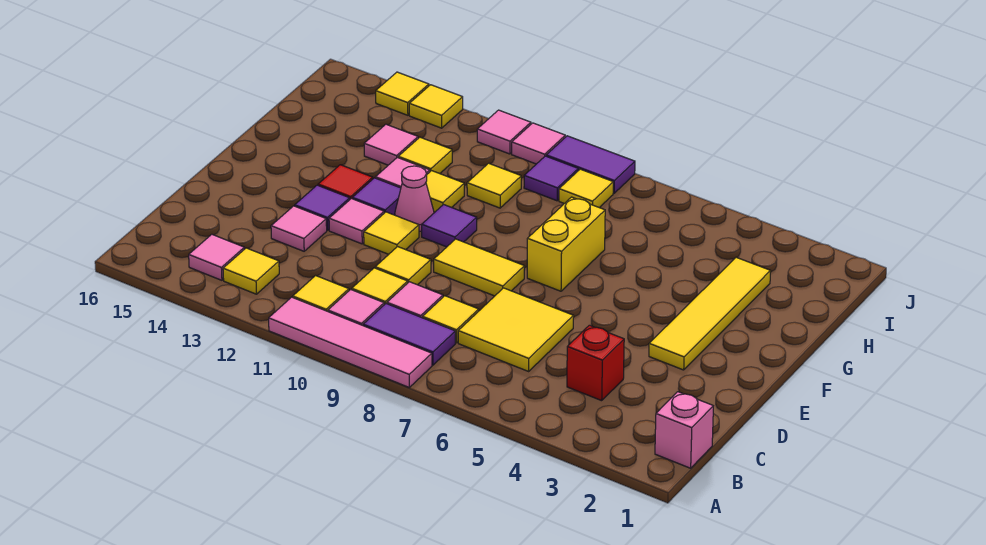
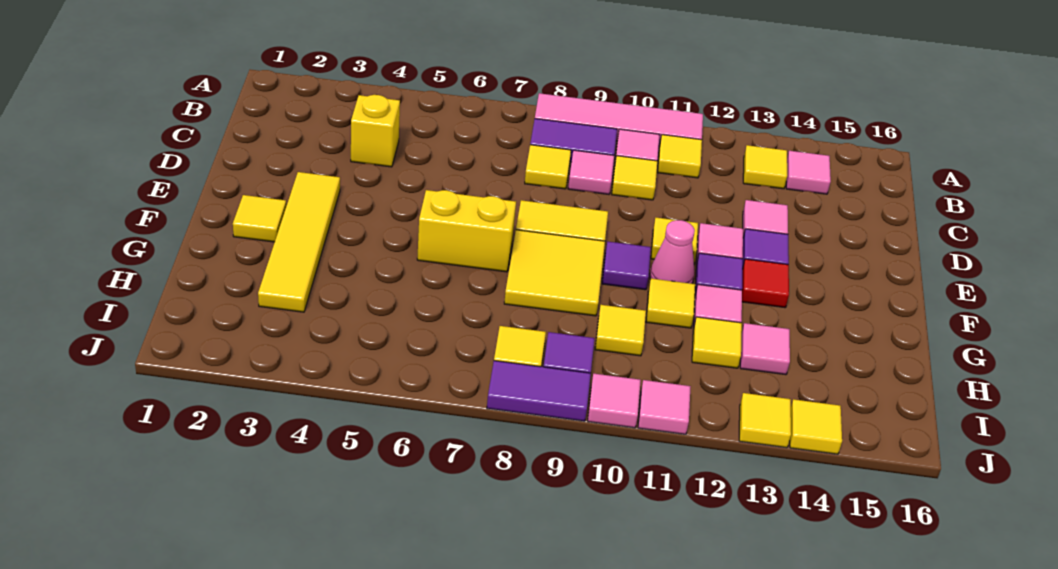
pink brick B1 level 1 -> none
red brick C4 level 1 -> yellow brick C4 level 1
yellow tile C6:D7 level 1 -> yellow tile F8:G9 level 1
yellow tile D10 level 1 -> yellow tile F2 level 1
yellow brick F7:G7 level 1 -> yellow brick F6:F7 level 1

